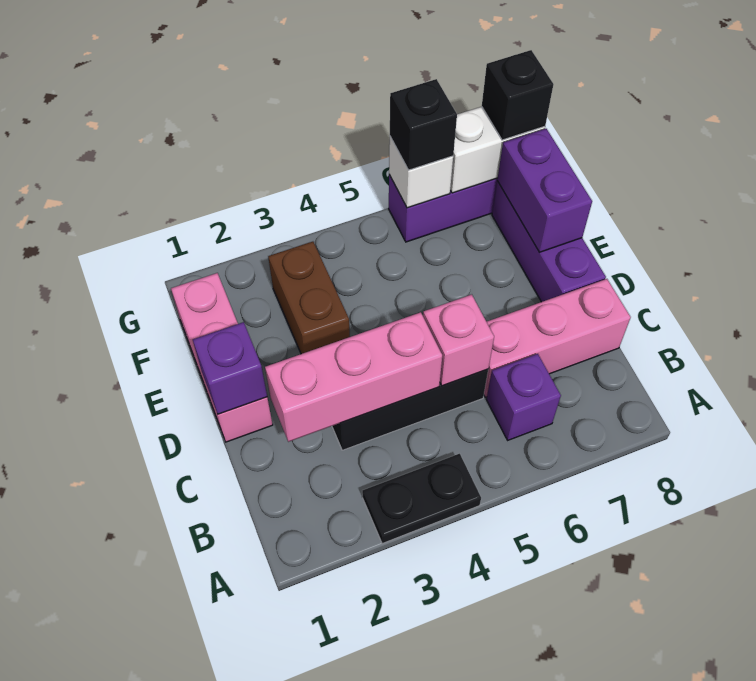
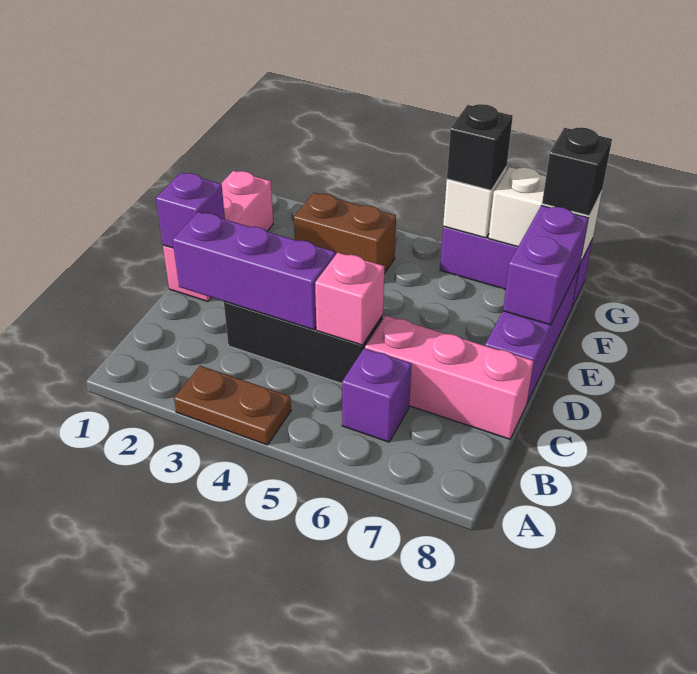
black plate A3:A4 level 1 -> brown plate A3:A4 level 1
pink brick C2:C4 level 2 -> purple brick C2:C4 level 2
brown brick E3:F3 level 1 -> brown brick F3:F4 level 1

